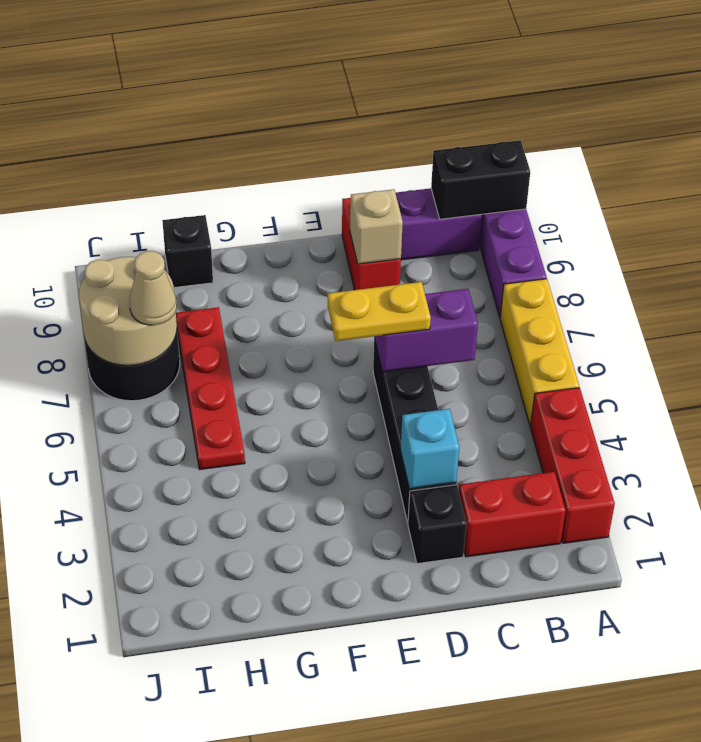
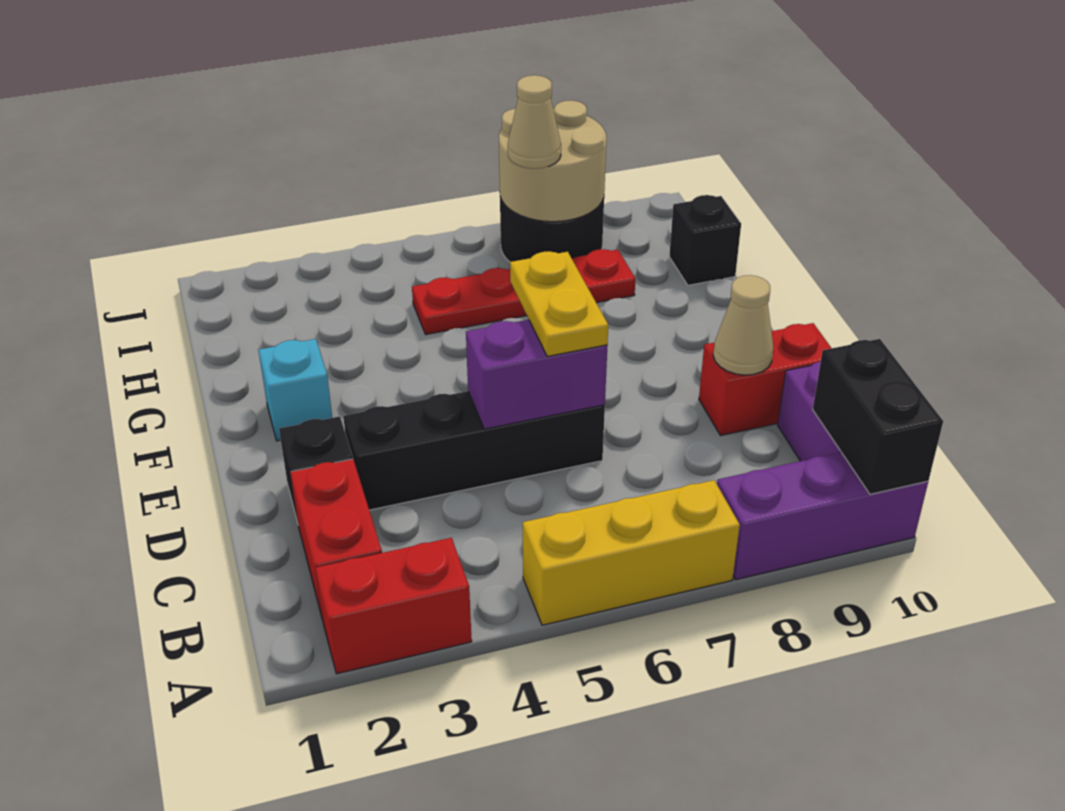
red brick A2:A4 level 1 -> red brick A2:A3 level 1
purple brick C6:D6 level 2 -> purple brick D5:D6 level 2
cyan brick D3 level 2 -> cyan brick F2 level 1
tan brick D9 level 2 -> tan cone D9 level 2

